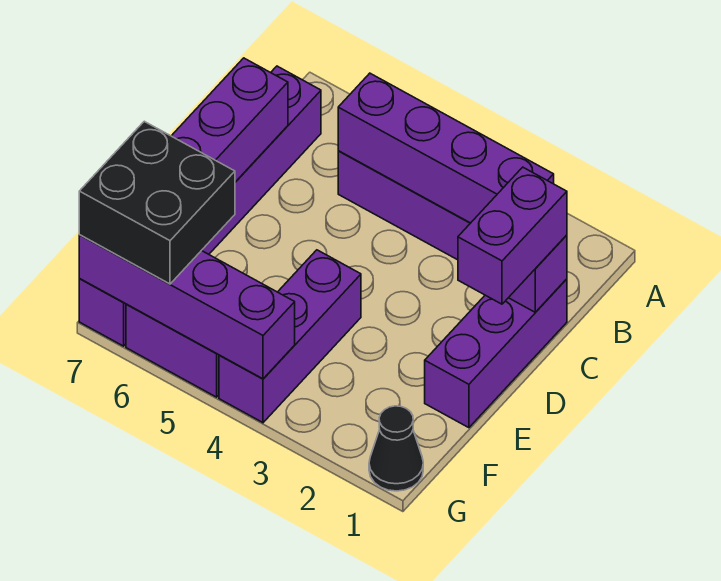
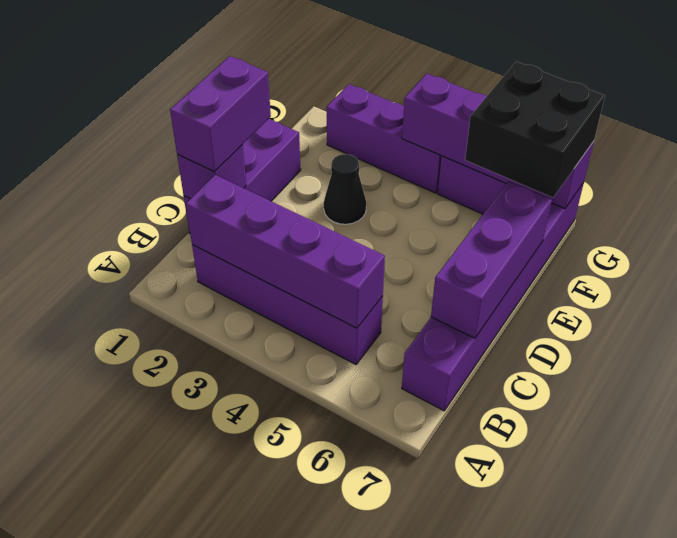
purple brick E4:G4 level 1 -> purple brick G2:G4 level 1
black cone G1 level 1 -> black cone E3 level 1

